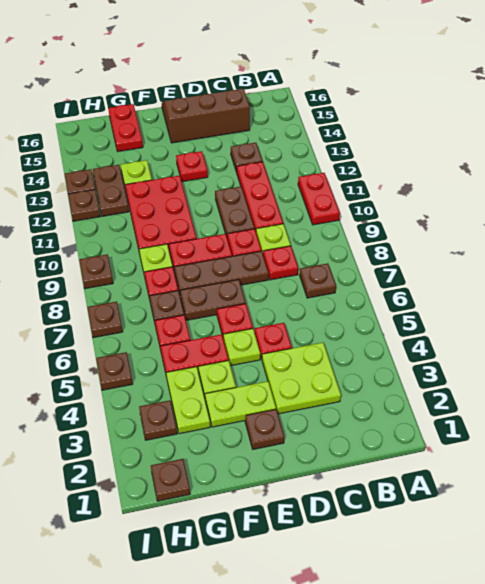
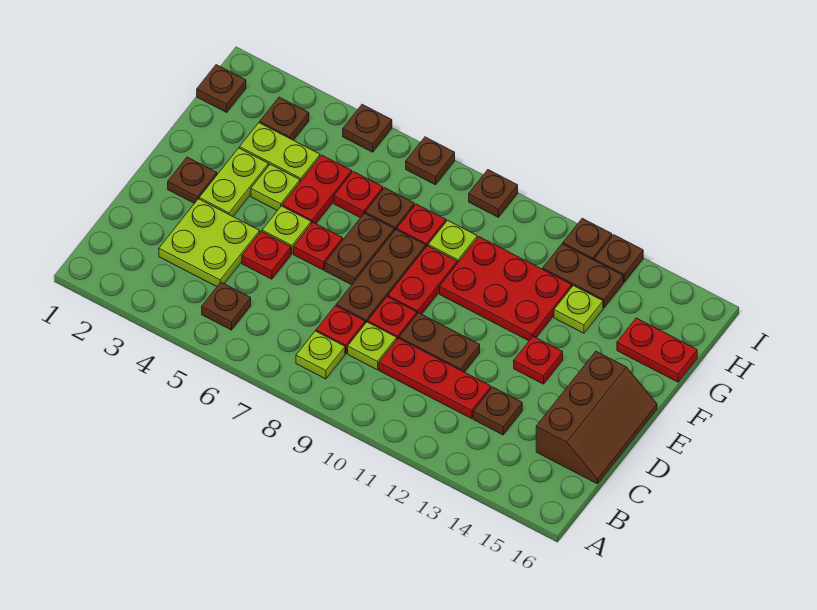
red plate A10:A11 level 1 -> none
brown plate B7 level 1 -> brown plate B5 level 1
none -> lime plate B8 level 1

